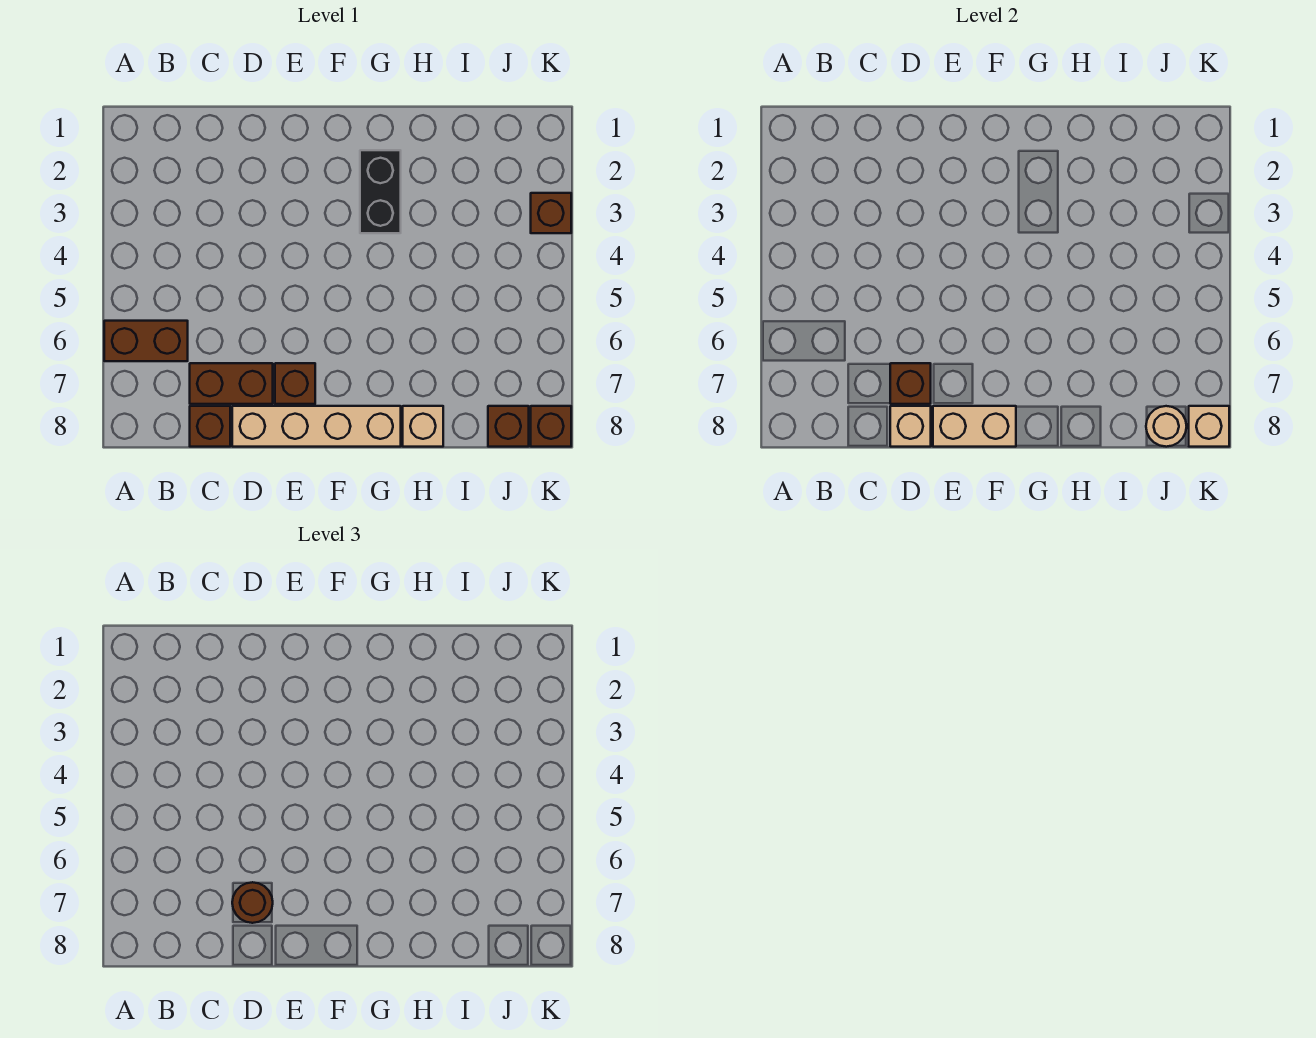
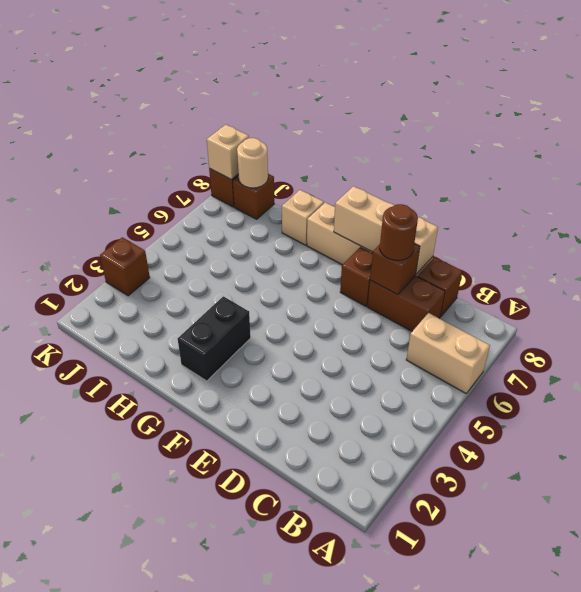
brown brick A6:B6 level 1 -> tan brick A6:B6 level 1

